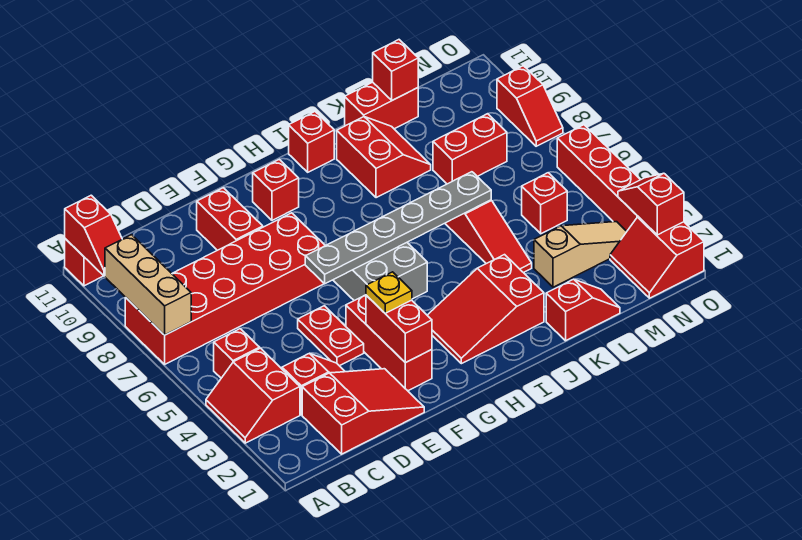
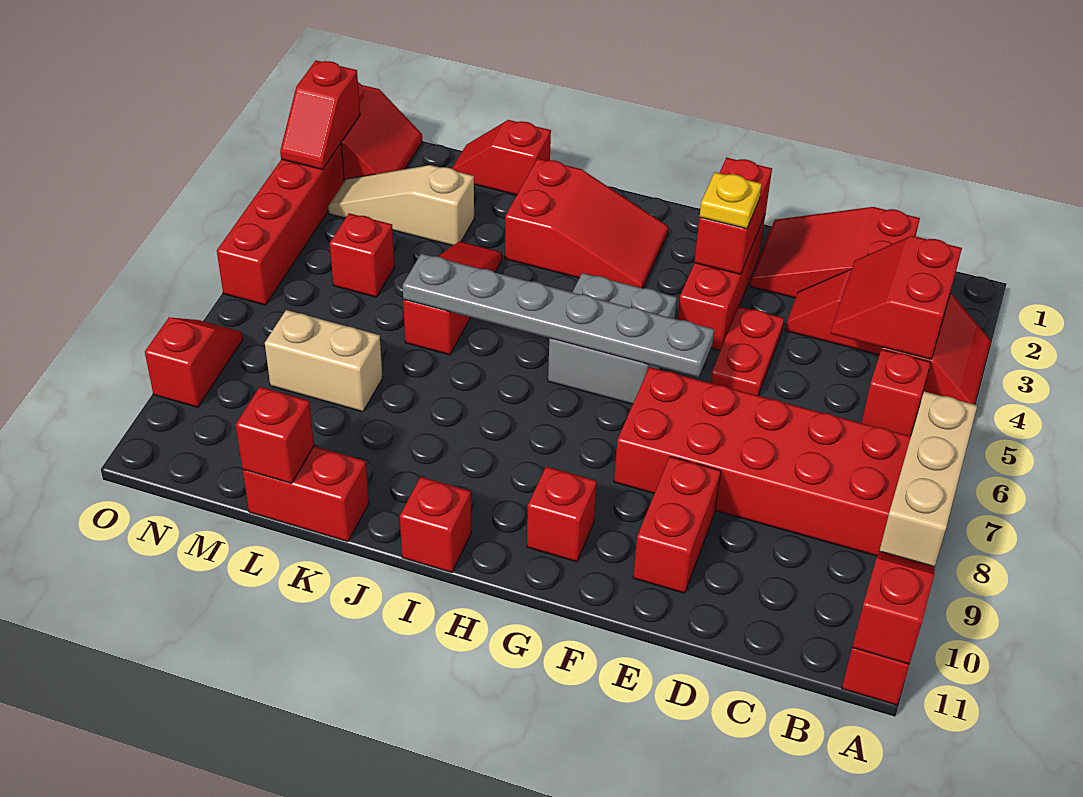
red slope J9:K10 level 1 top J -> red slope B3:C4 level 2 top B
red brick L8:M8 level 1 -> tan brick L8:M8 level 1

